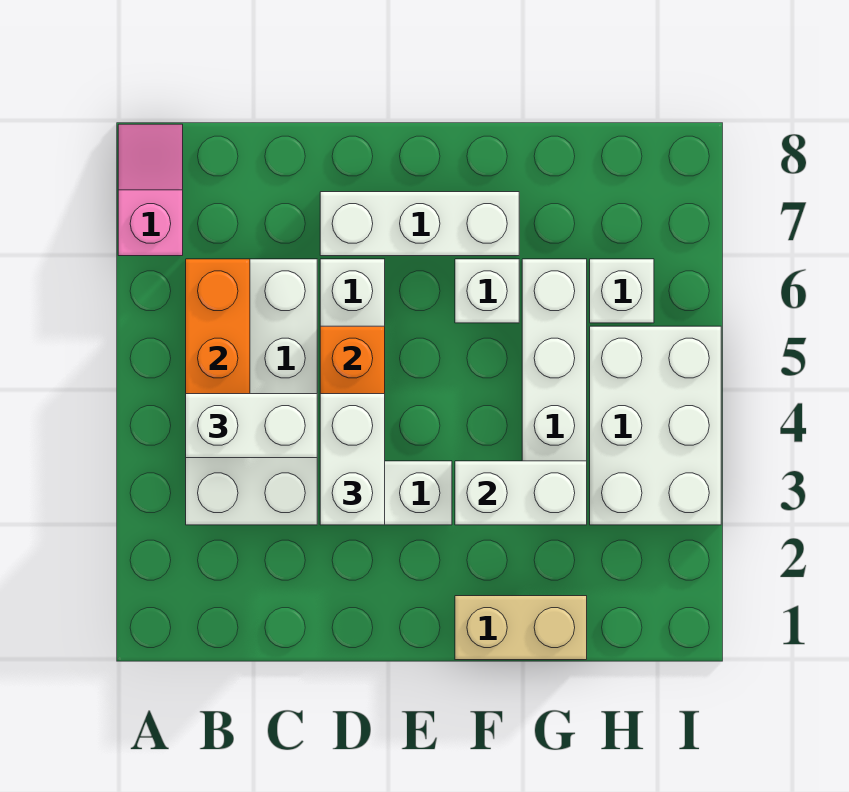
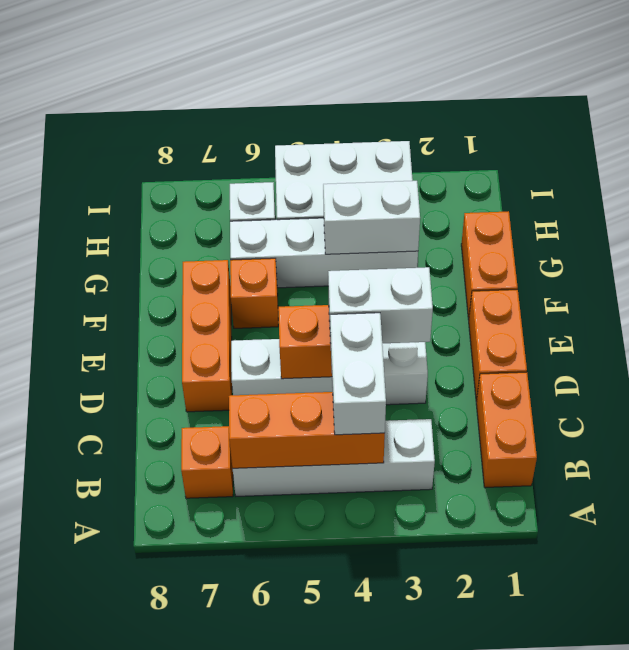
pink slope A7:A8 level 1 top 7 -> none
none -> orange brick B1:C1 level 1
white brick B3:C6 level 1 -> white brick B3:B6 level 1
none -> orange brick B7 level 1
none -> orange brick D1:E1 level 1
white brick D7:F7 level 1 -> orange brick D7:F7 level 1
tan brick F1:G1 level 1 -> orange brick F1:G1 level 1
white brick F3:G3 level 2 -> white brick G3:G4 level 2
white brick F6 level 1 -> orange brick F6 level 1

